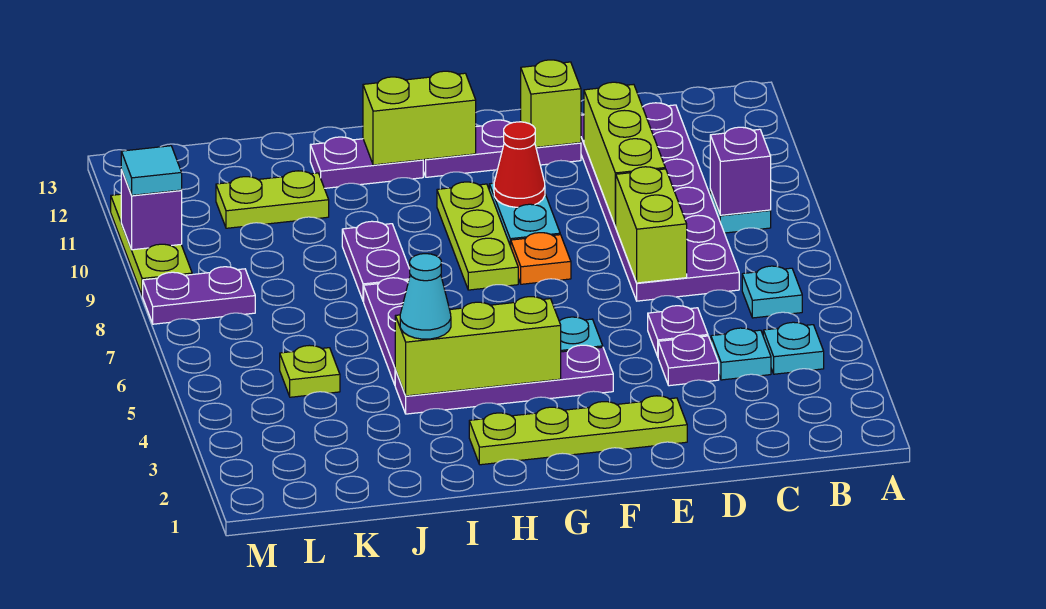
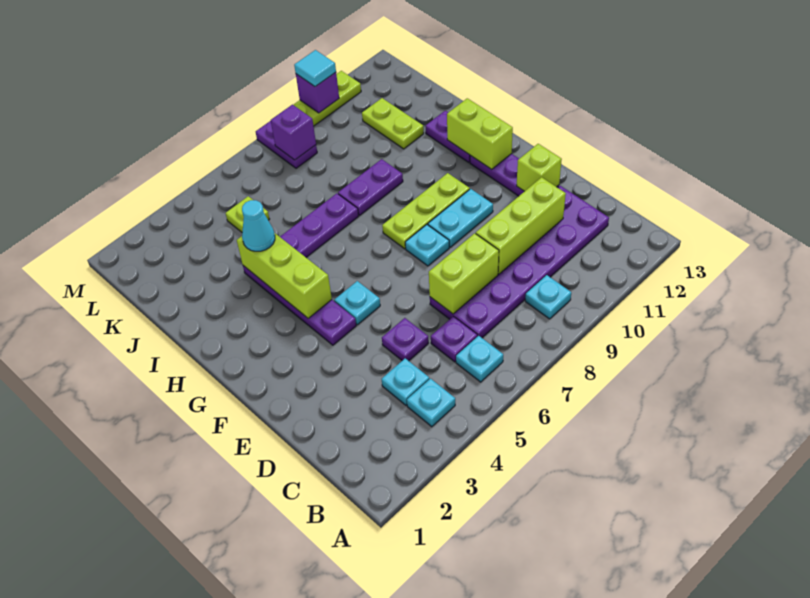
purple brick B9 level 2 -> purple brick L8 level 2
purple plate D4 level 1 -> purple plate C6 level 1
lime plate E2:H2 level 1 -> none
orange plate F8 level 1 -> cyan plate F8 level 1
red cone F10 level 2 -> none

